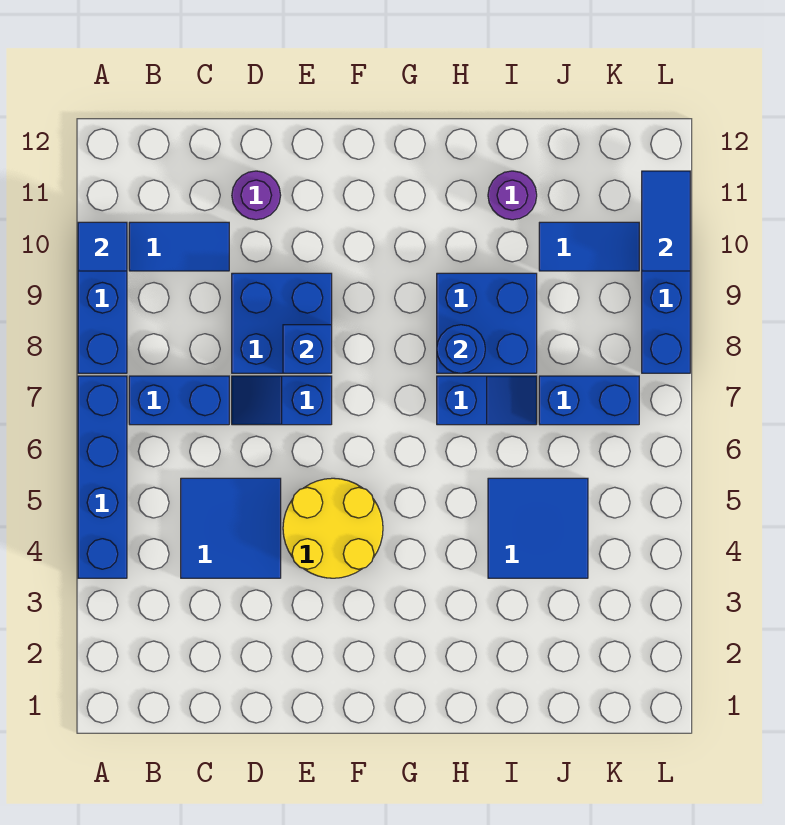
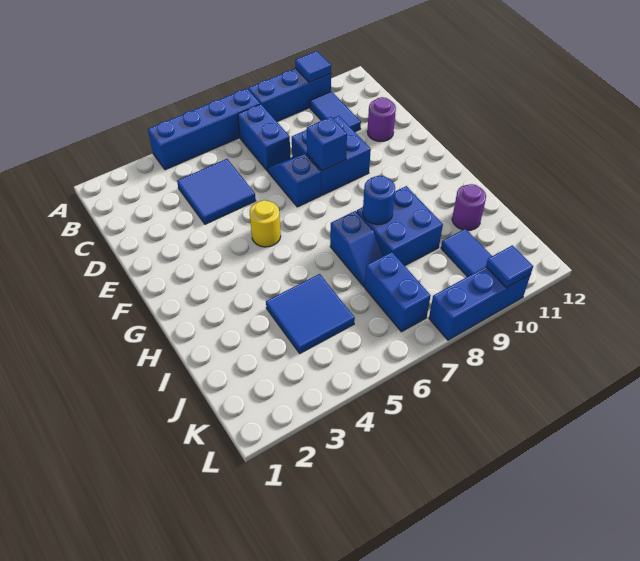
yellow round brick E4:F5 level 1 -> yellow round brick F5 level 1
blue tile L10:L11 level 2 -> blue tile L10 level 2

